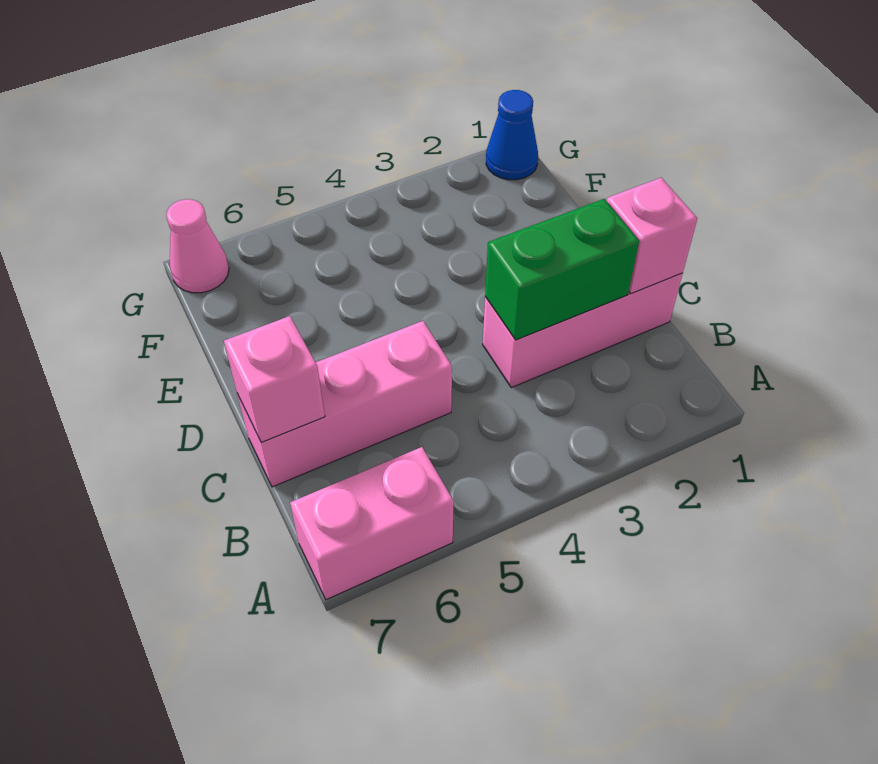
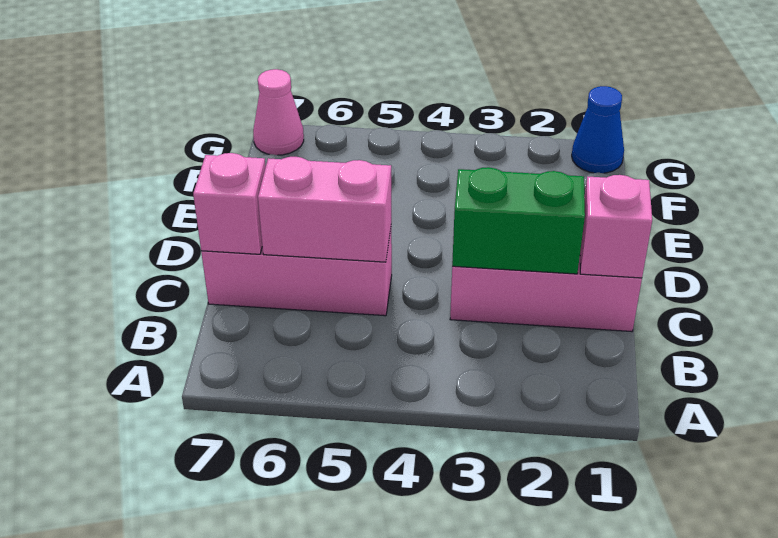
pink brick A6:A7 level 1 -> pink brick C5:C6 level 2

